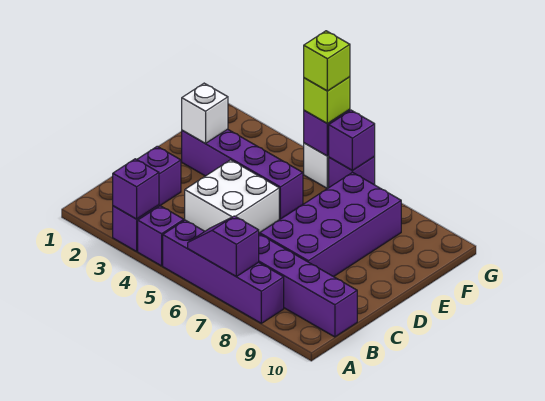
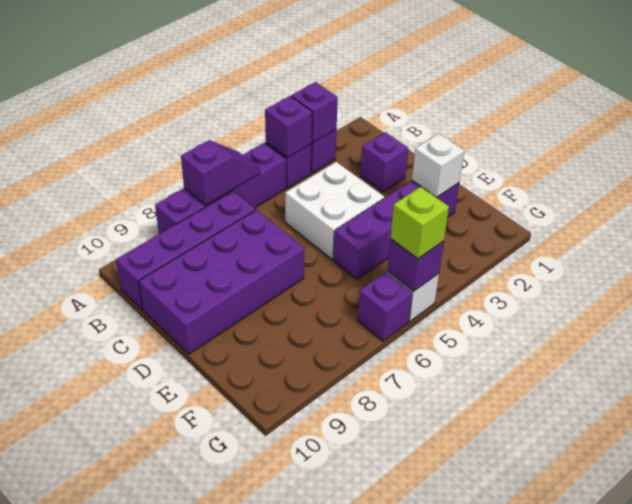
purple brick C7:F8 level 1 -> purple brick C7:D10 level 1
lime brick G5 level 4 -> none
purple brick G6 level 2 -> purple brick A4 level 2

